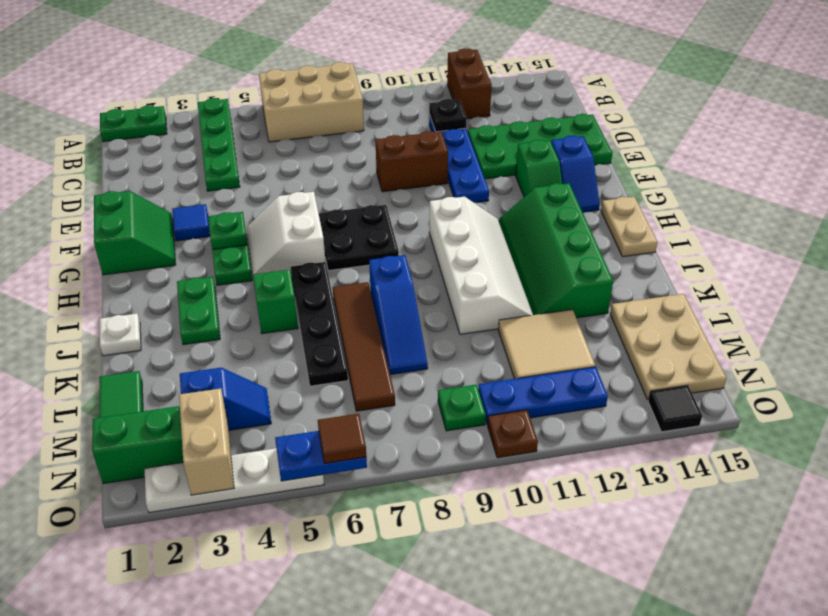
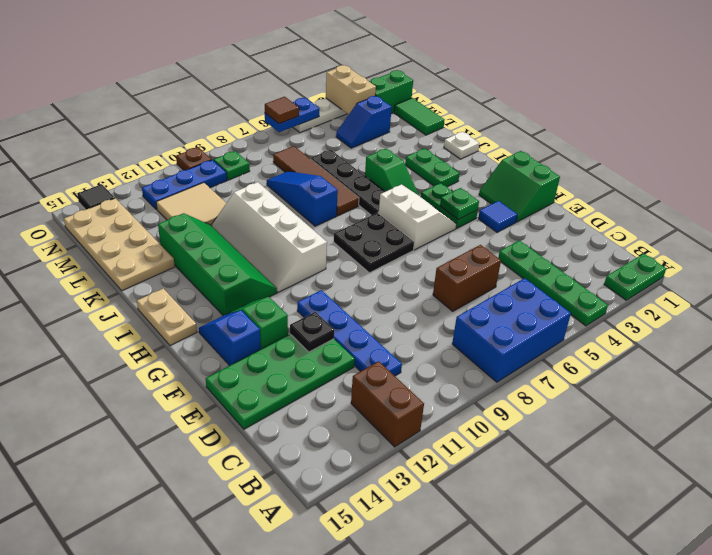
tan brick A6:B8 level 1 -> blue brick A6:B8 level 1
black plate C11 level 2 -> black plate E12 level 2
brown brick E9:E10 level 1 -> brown brick D6:D7 level 1
tan plate L14:N15 level 1 -> tan plate K14:N15 level 1

